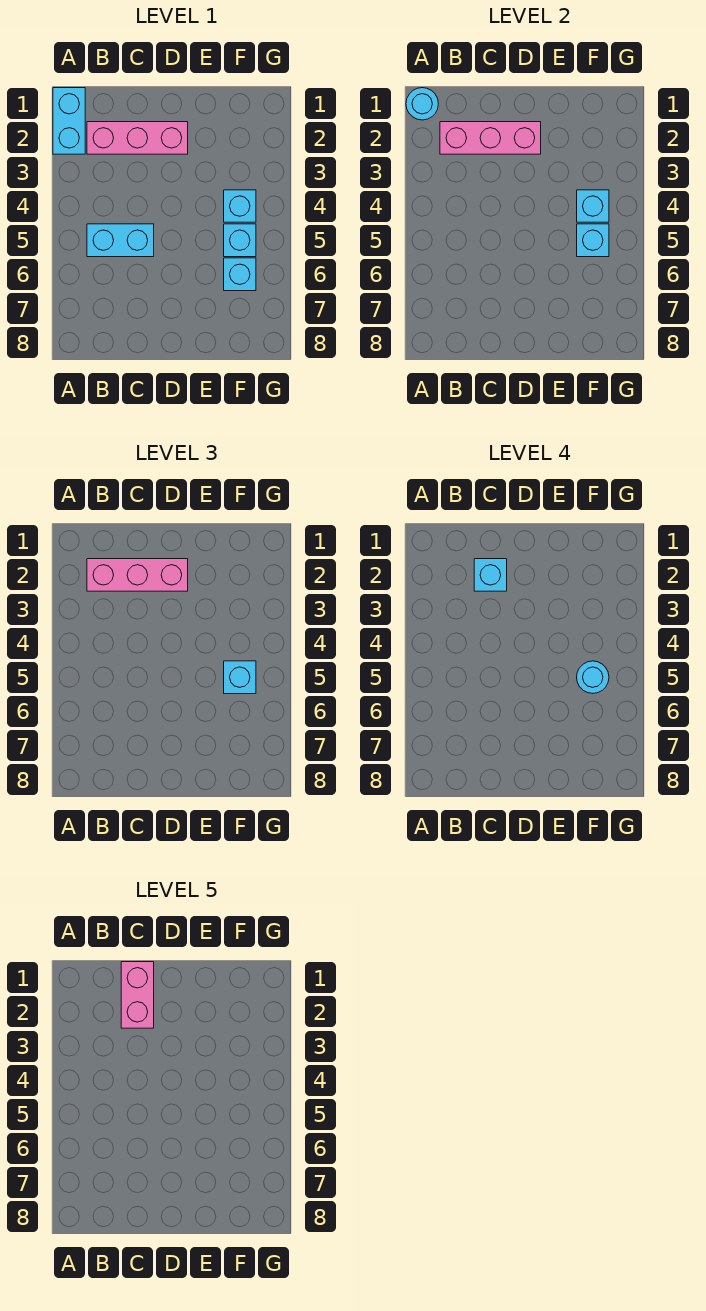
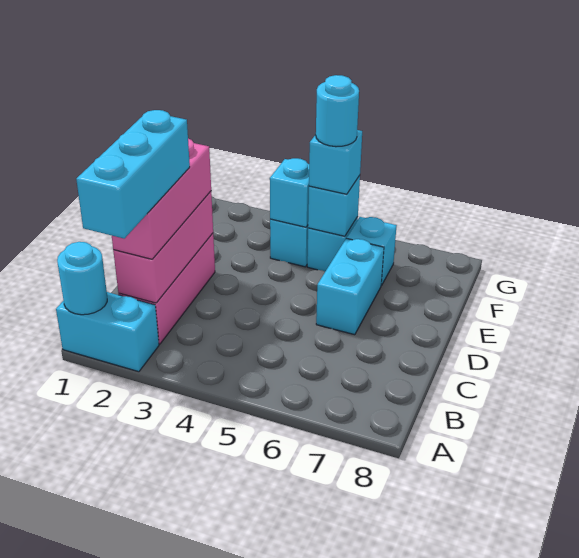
cyan brick B5:C5 level 1 -> cyan brick D6:E6 level 1
pink brick C1:C2 level 5 -> none
cyan brick C2 level 4 -> cyan brick A2:C2 level 4

